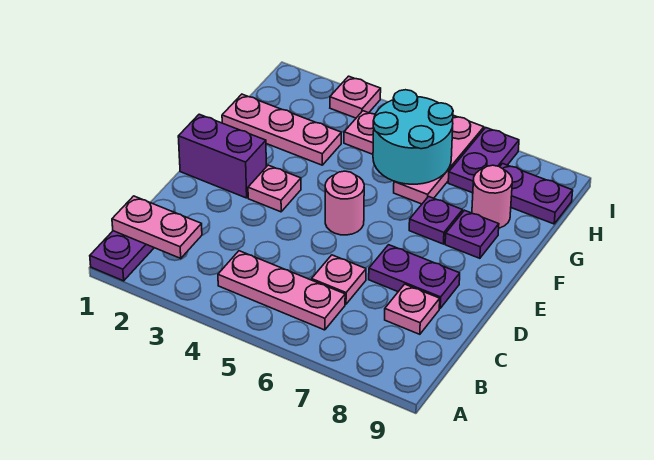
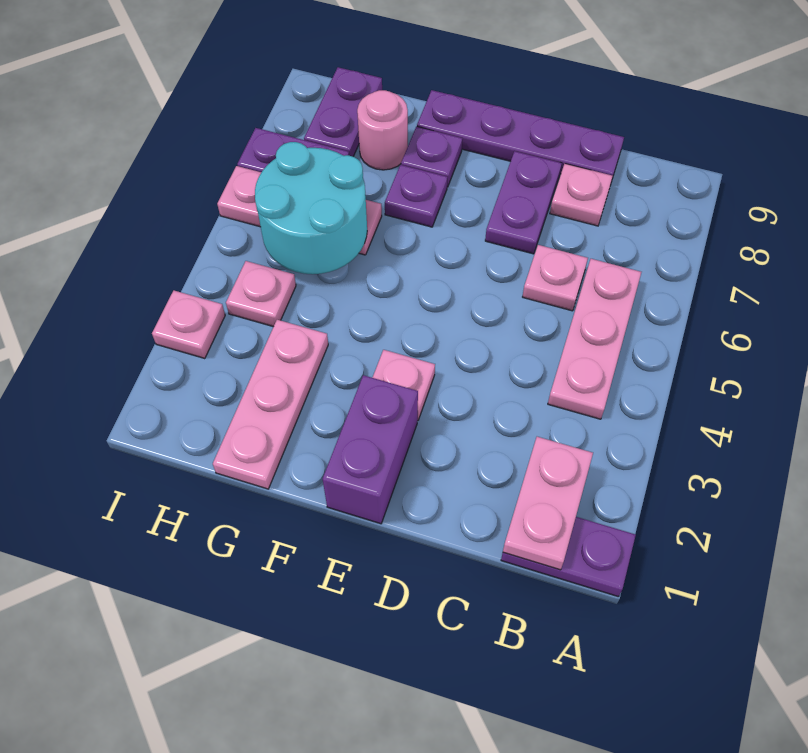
none -> purple plate C9:F9 level 1
pink round brick E5 level 1 -> none

